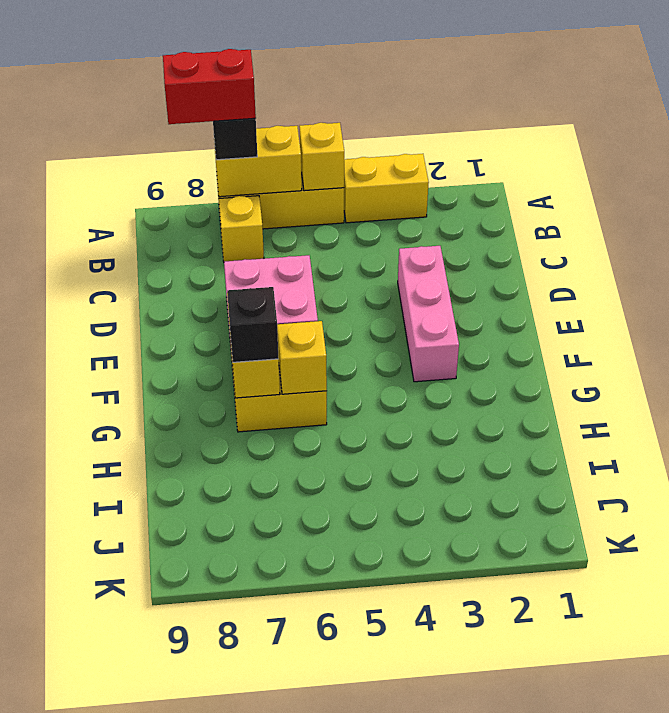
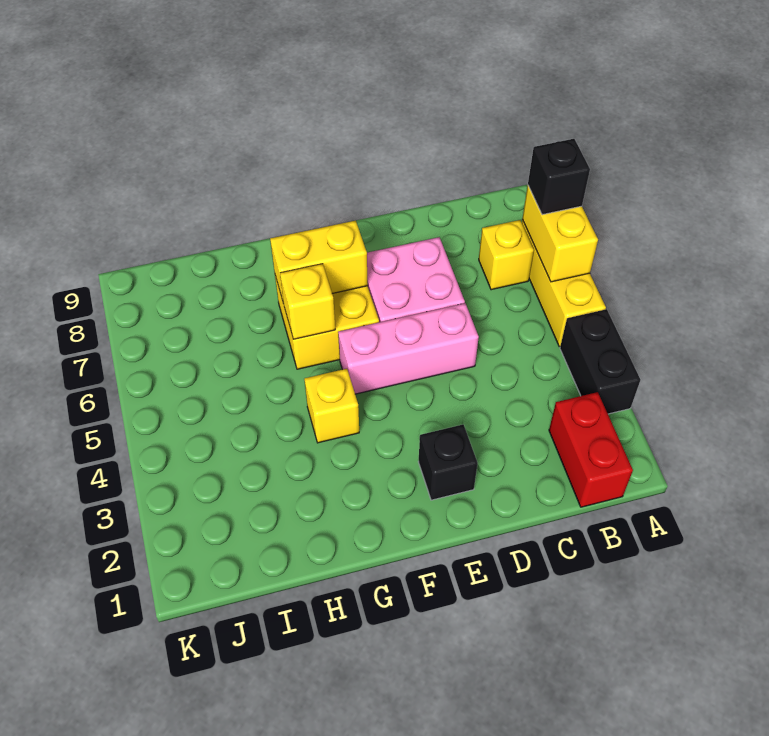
yellow brick A3:A4 level 1 -> black brick A3:A4 level 1
yellow brick A5 level 2 -> yellow brick G4 level 1
red brick A7:A8 level 4 -> red brick B1:B2 level 1
pink brick D3:F3 level 1 -> pink brick D5:F5 level 1
black brick G7 level 3 -> black brick E2 level 1

